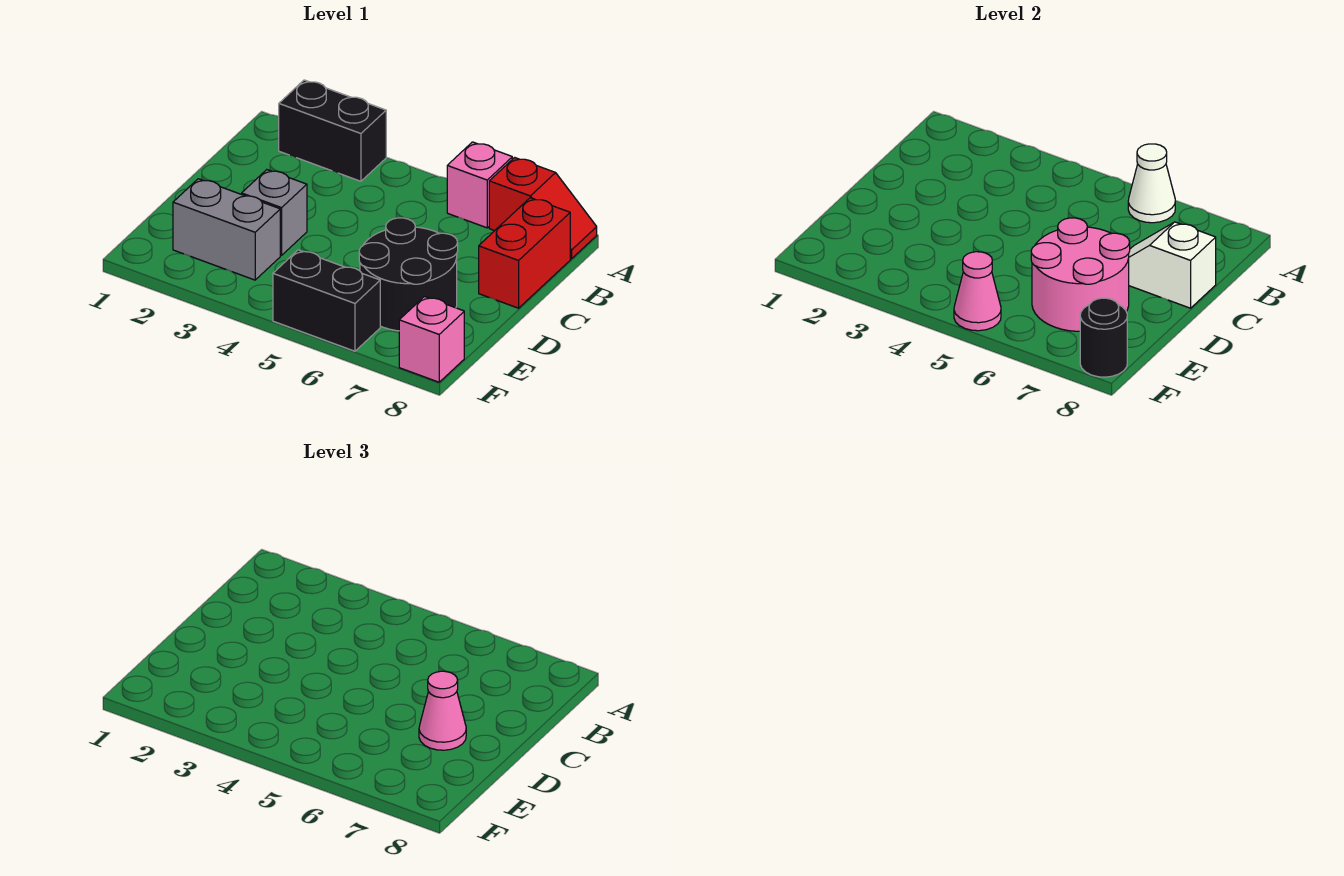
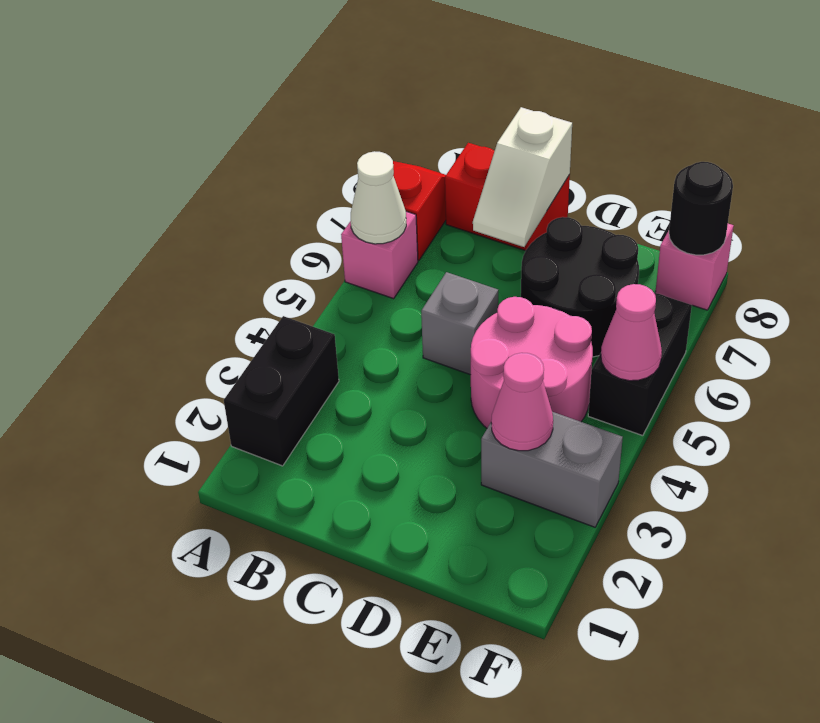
grey brick D3 level 1 -> grey brick C5 level 1
pink round brick D6:E7 level 2 -> pink round brick D4:E5 level 1
pink cone D7 level 3 -> pink cone E3 level 2
grey brick E2:E3 level 1 -> grey brick E3:F3 level 1

